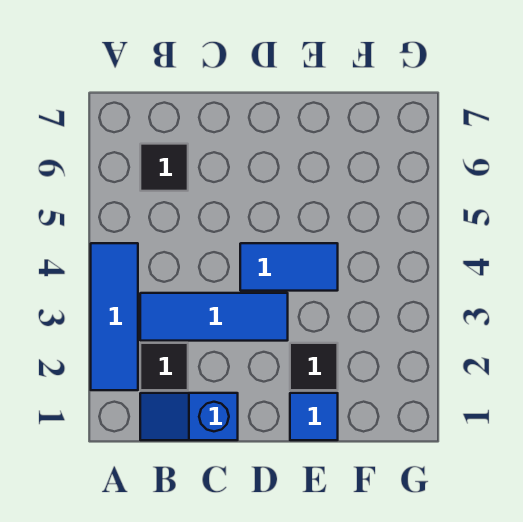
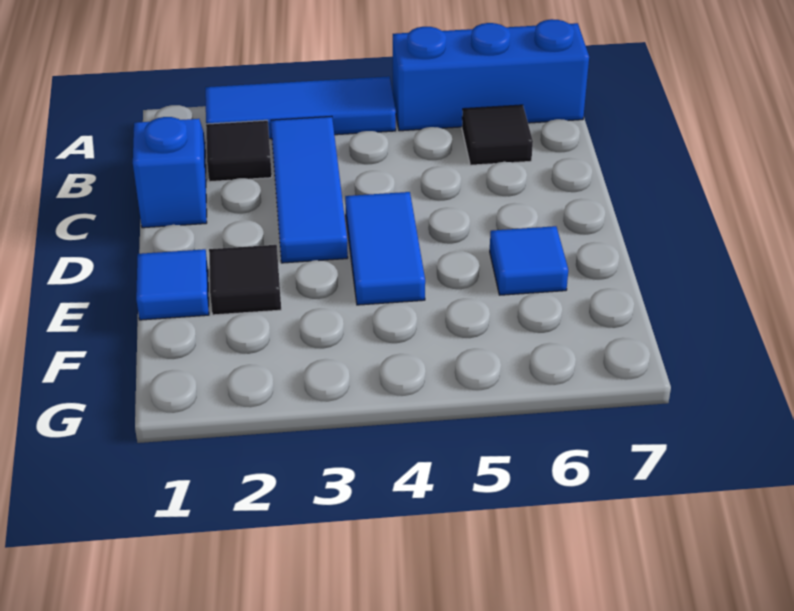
none -> blue brick A5:A7 level 1
none -> blue tile E6 level 1

